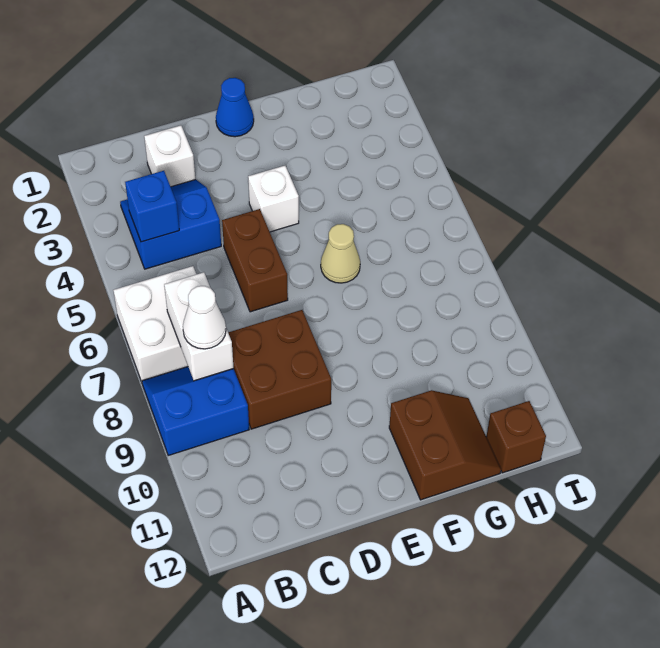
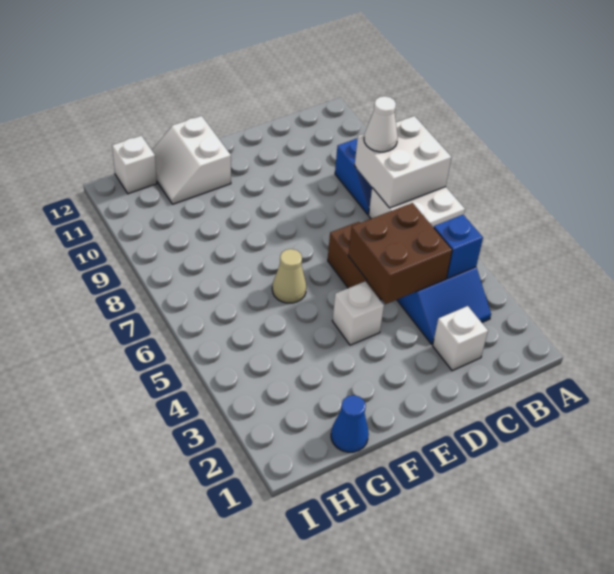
white brick B7:B8 level 2 -> white brick A7:B8 level 2
brown brick C8:D9 level 1 -> brown brick C4:D5 level 2
blue cone E1 level 1 -> blue cone G1 level 1
brown slope F11:G12 level 1 top F -> white slope F11:G12 level 1 top F
brown brick H12 level 1 -> white brick H12 level 1

